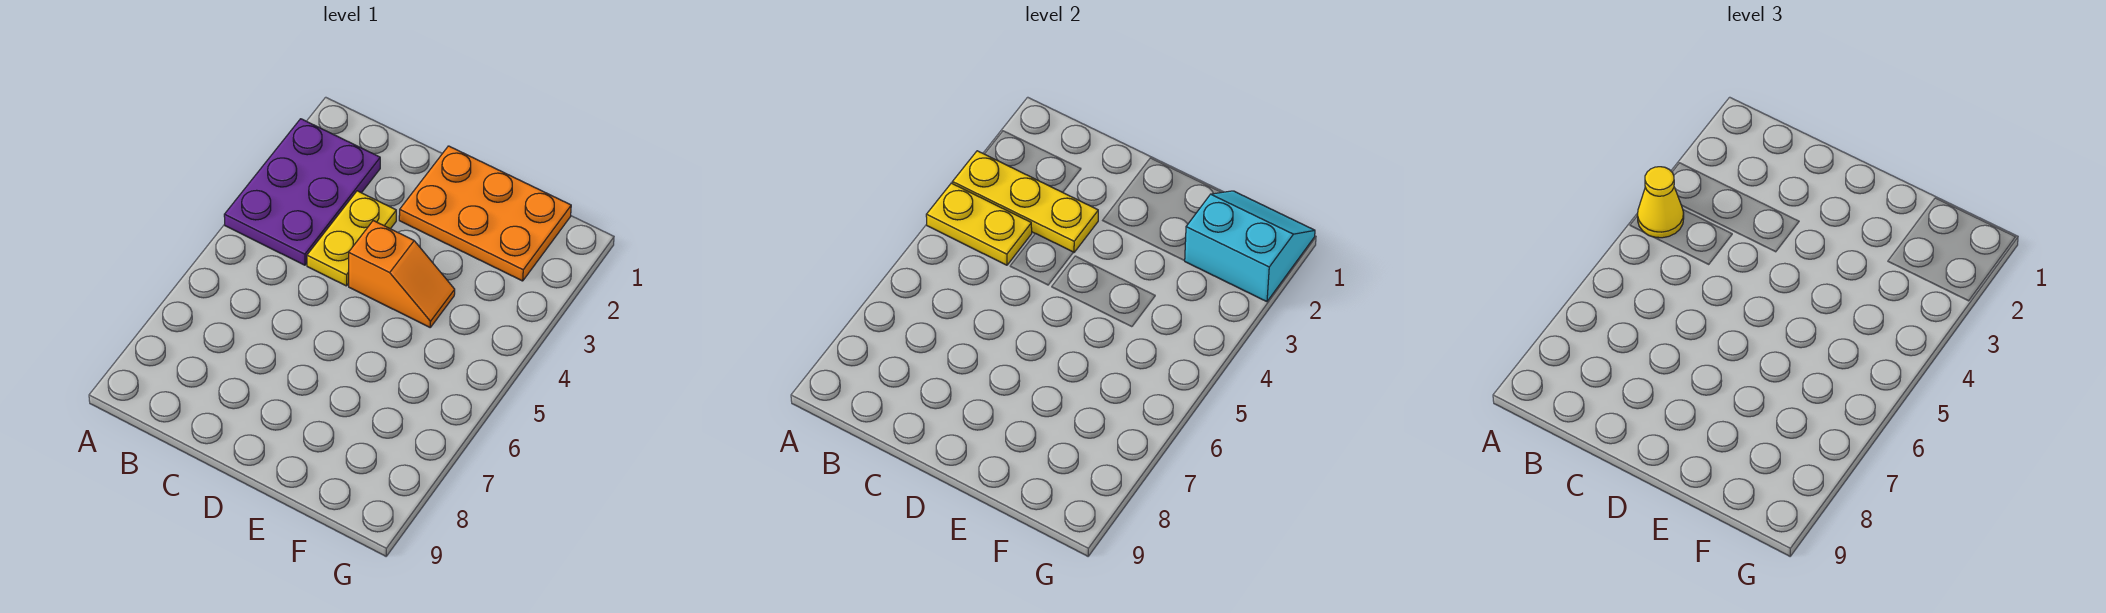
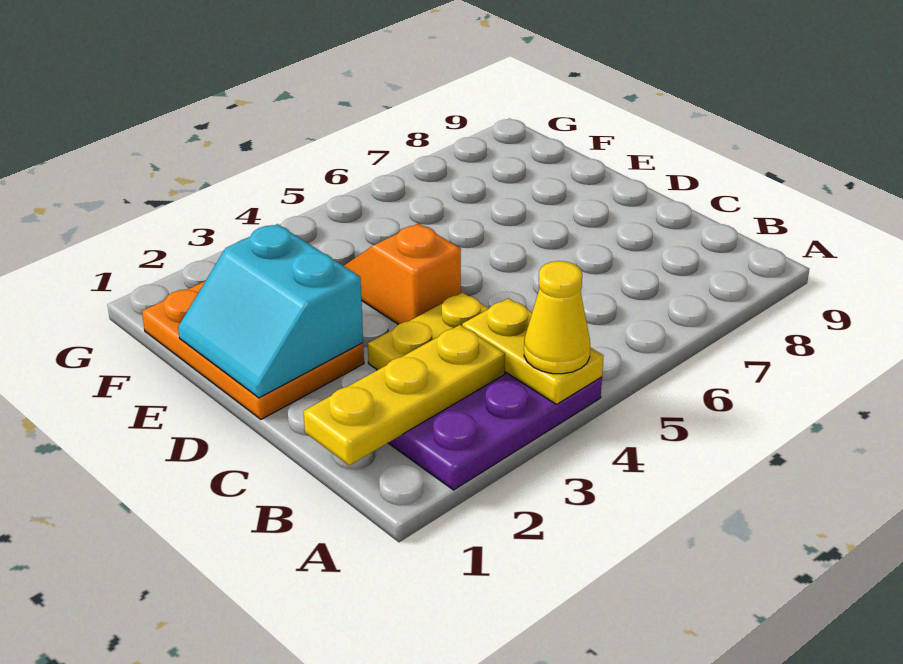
yellow plate A3:C3 level 2 -> yellow plate B1:B3 level 2
cyan slope F1:G2 level 2 top 2 -> cyan slope D1:E2 level 2 top 2

